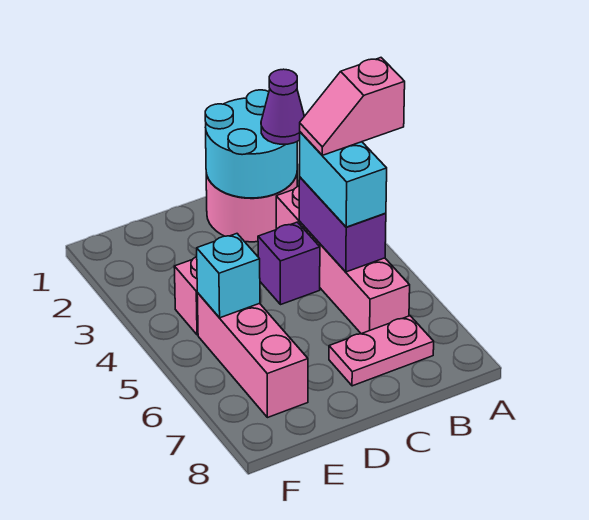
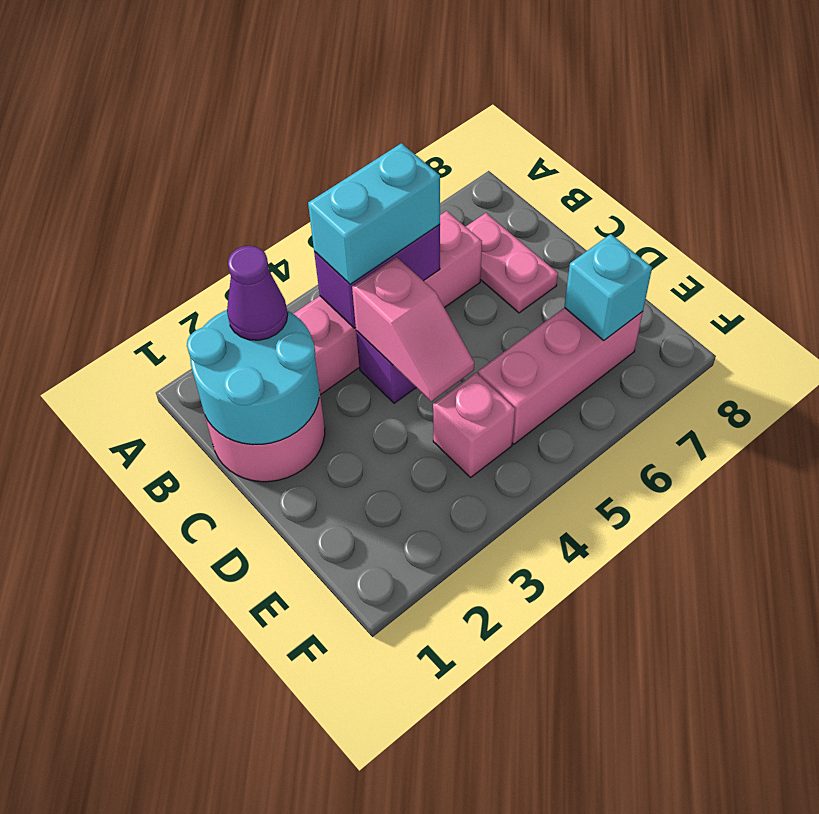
pink slope A4:B4 level 4 top A -> pink slope C4:D4 level 2 top C
cyan brick E5 level 2 -> cyan brick E7 level 2

